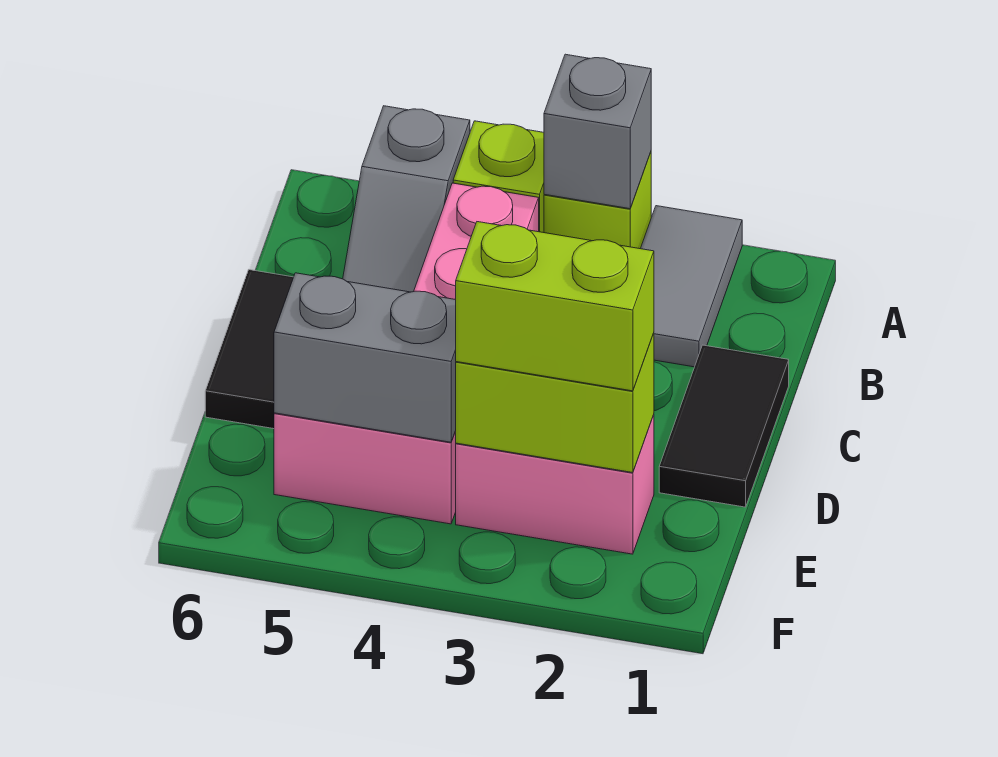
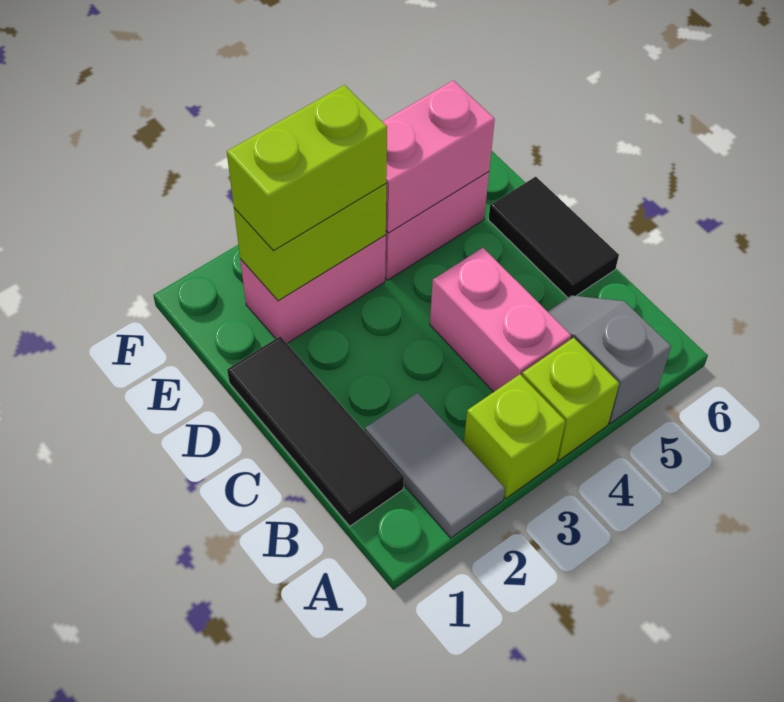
grey brick A3 level 2 -> none
black tile C1:D1 level 1 -> black tile B1:D1 level 1
grey brick E4:E5 level 2 -> pink brick E4:E5 level 2

